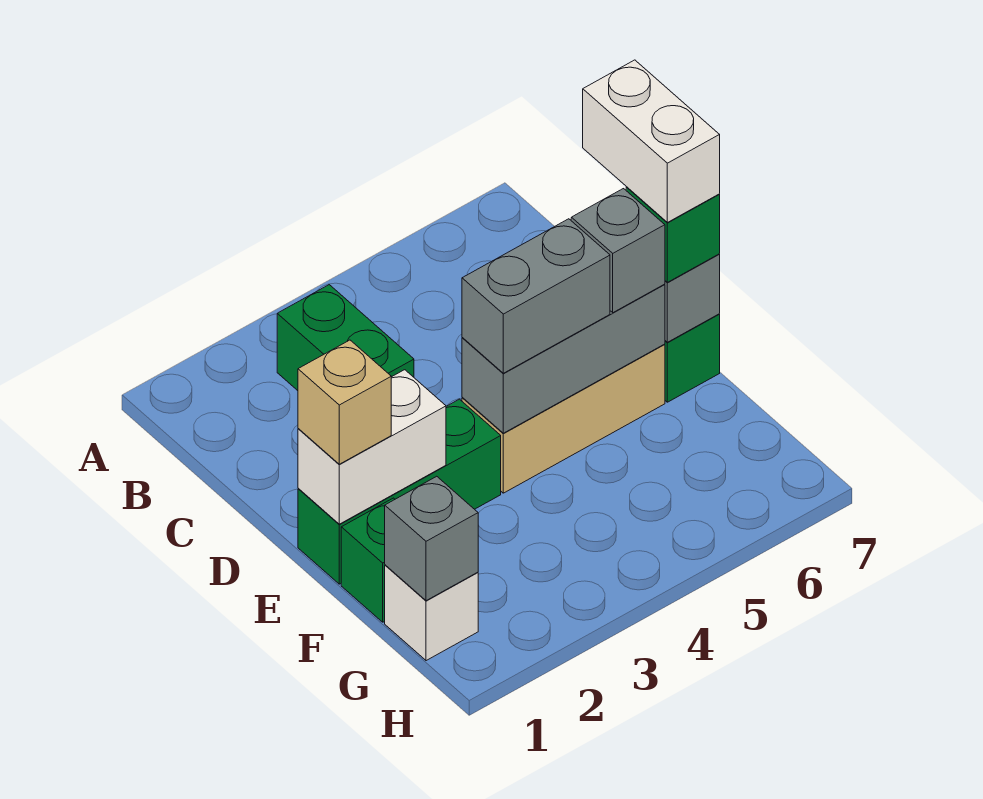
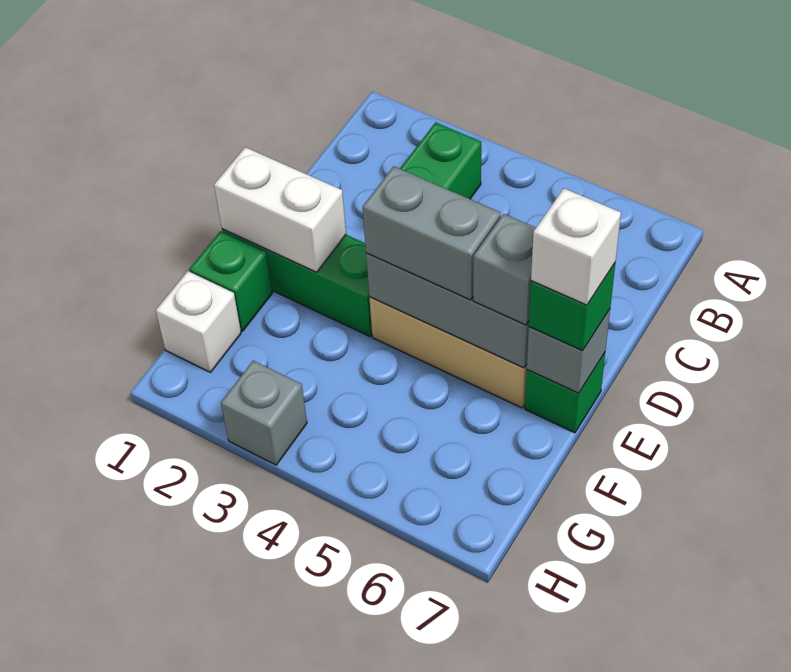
white brick D7:E7 level 4 -> white brick E7 level 4
tan brick E1 level 3 -> none
grey brick G1 level 2 -> grey brick H3 level 1

